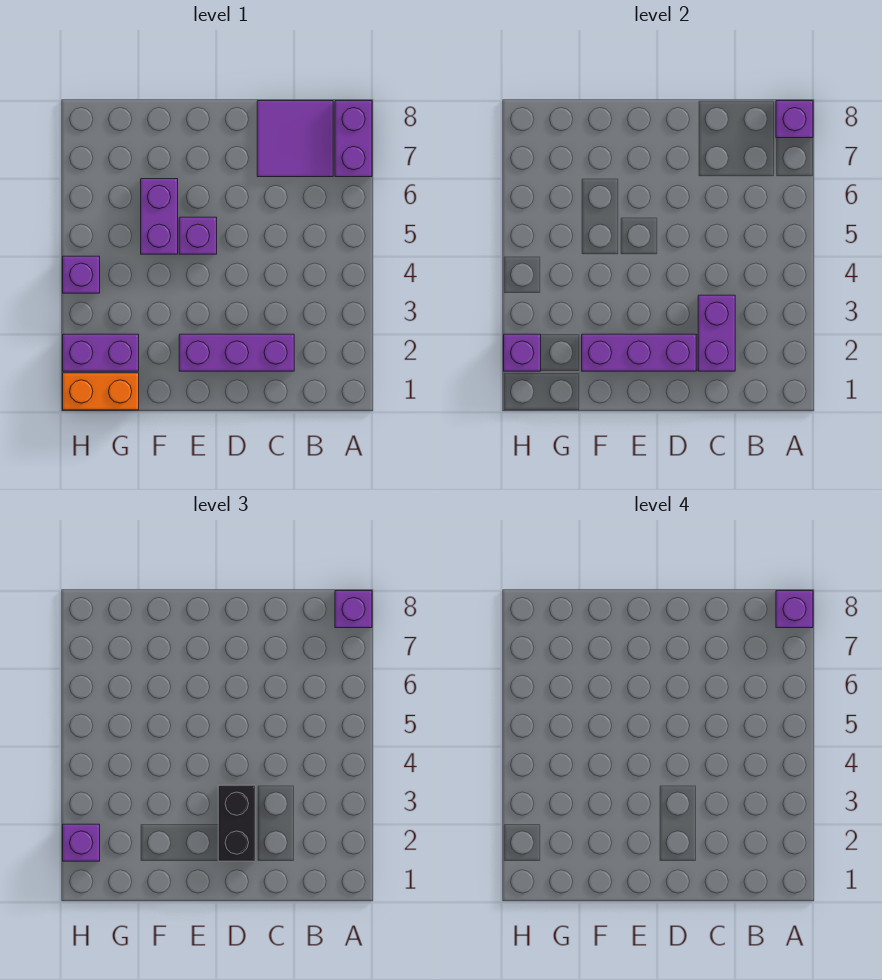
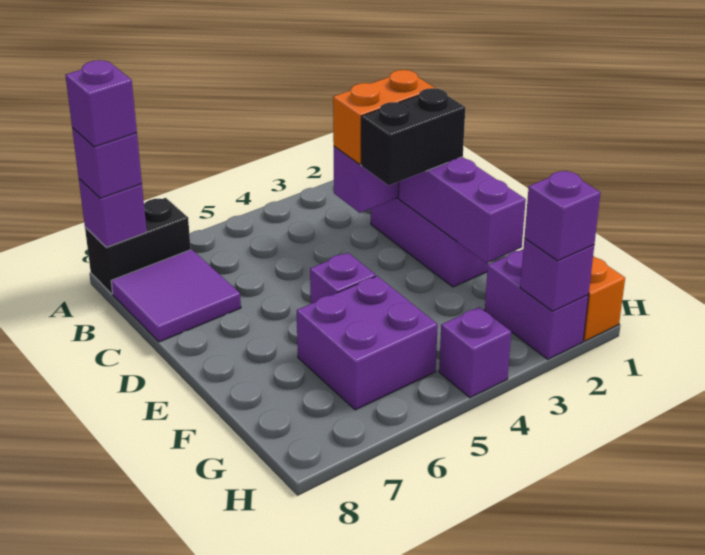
purple brick A7:A8 level 1 -> black brick A7:A8 level 1
none -> orange brick C2:C3 level 3
purple brick F5:F6 level 1 -> purple brick F5:G6 level 1

